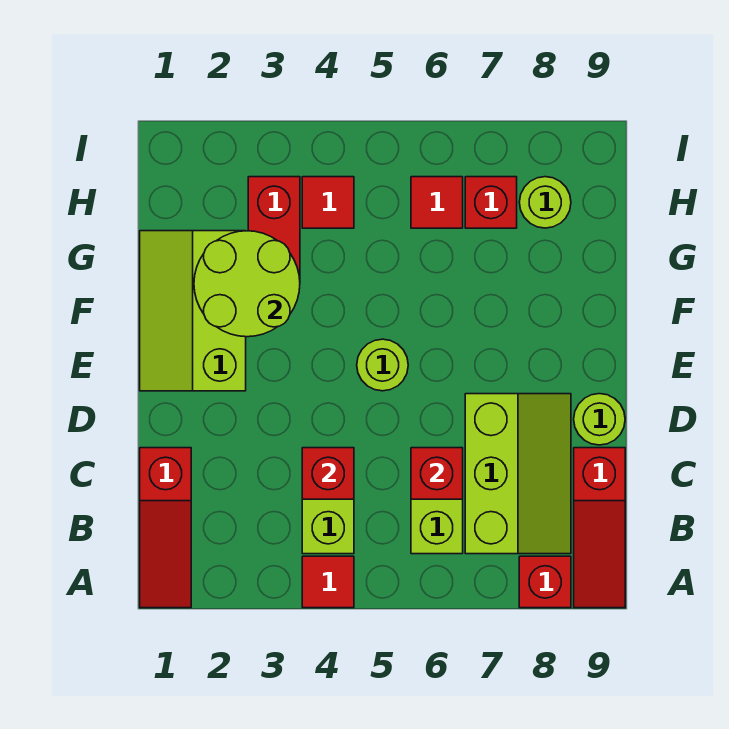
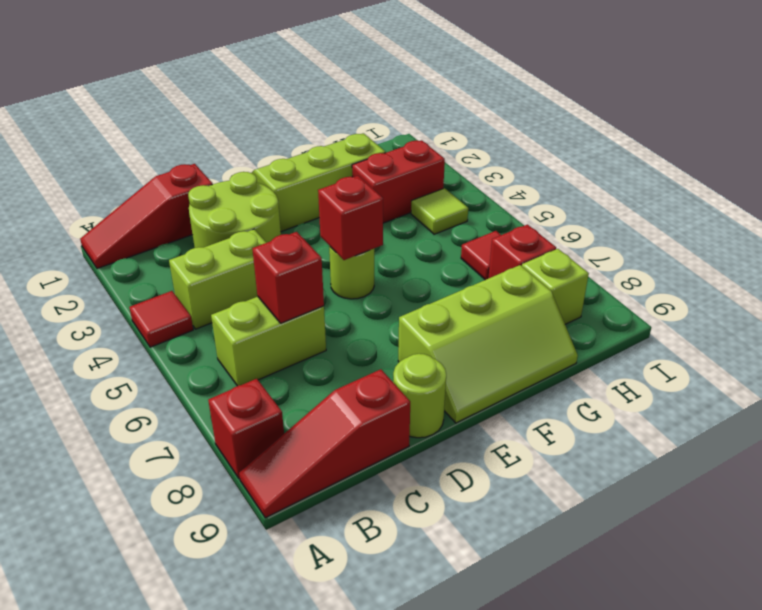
lime slope B7:D8 level 1 top 7 -> lime slope E8:G9 level 1 top 8
red brick C4 level 2 -> red brick E5 level 2
lime round brick F2:G3 level 2 -> lime round brick C2:D3 level 1
red tile H4 level 1 -> lime tile H4 level 1
lime round brick H8 level 1 -> lime brick H8 level 1

